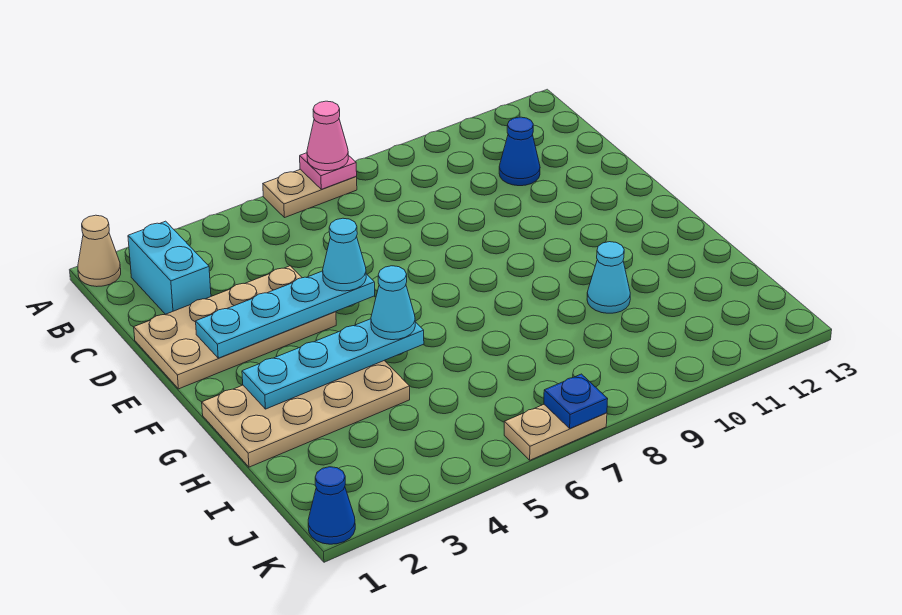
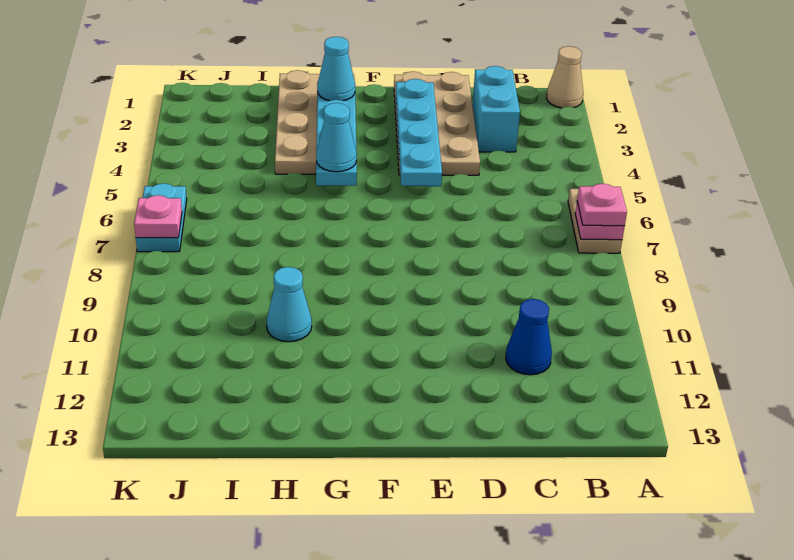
pink cone A7 level 3 -> pink plate A7 level 3
cyan brick B2:C2 level 1 -> cyan brick C2:C3 level 1
cyan cone E5 level 3 -> cyan cone G2 level 3
blue cone K1 level 1 -> none
tan plate K6:K7 level 1 -> cyan plate K6:K7 level 1
blue plate K7 level 2 -> pink plate K7 level 2

